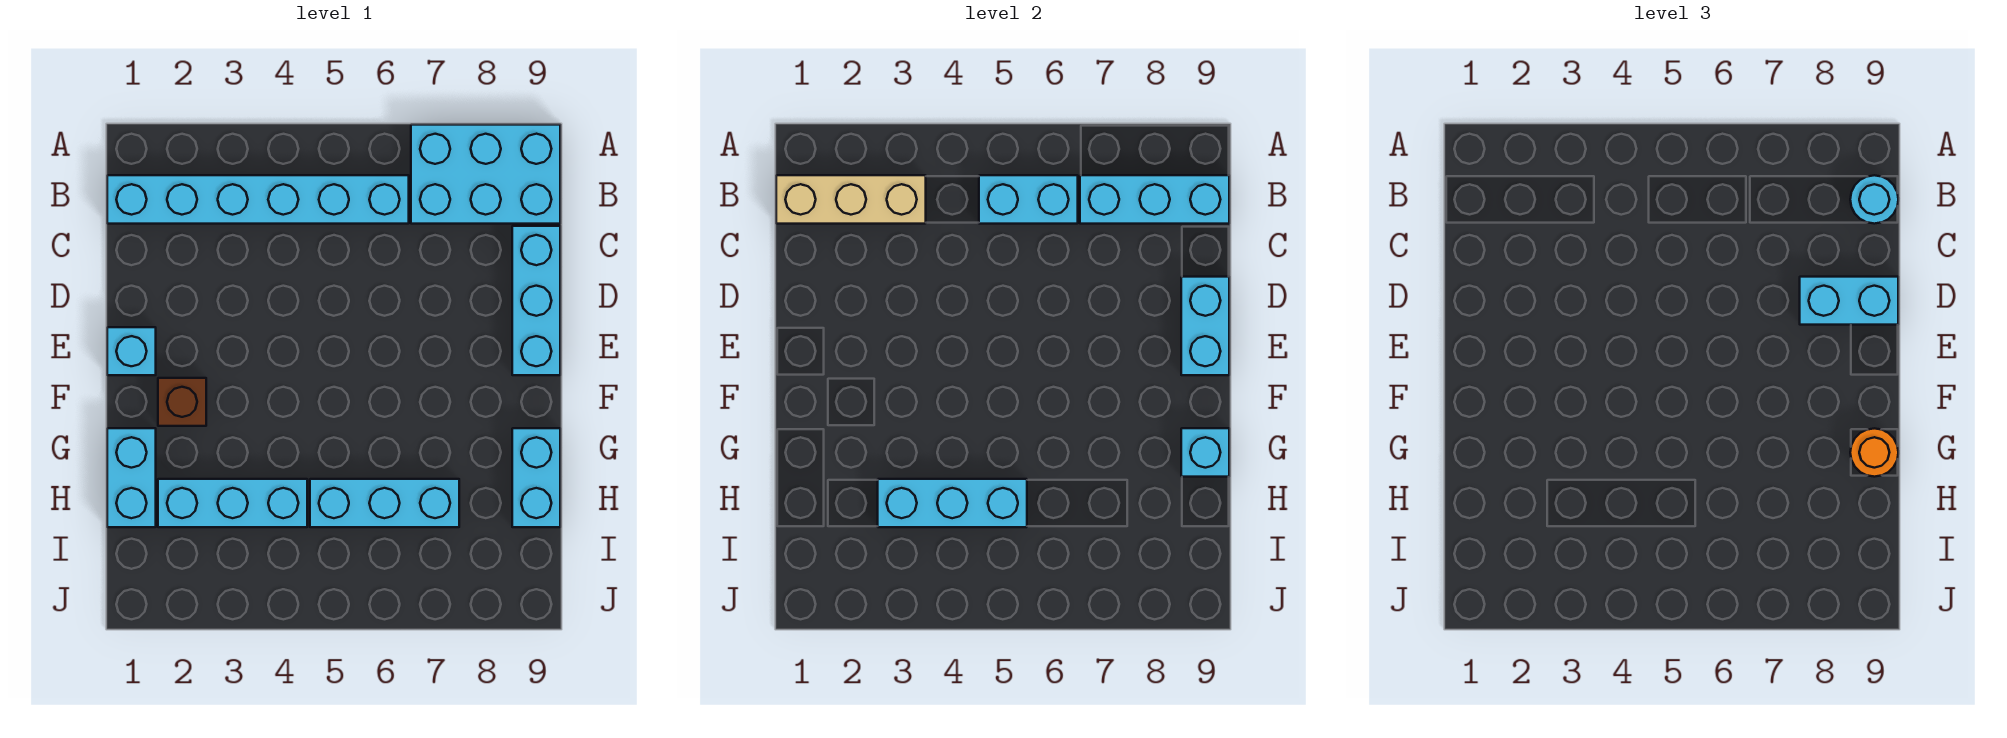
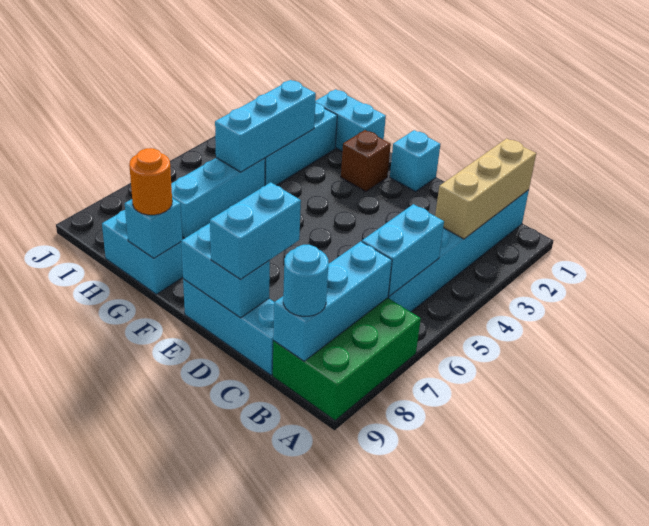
cyan brick A7:B9 level 1 -> green brick A7:B9 level 1

